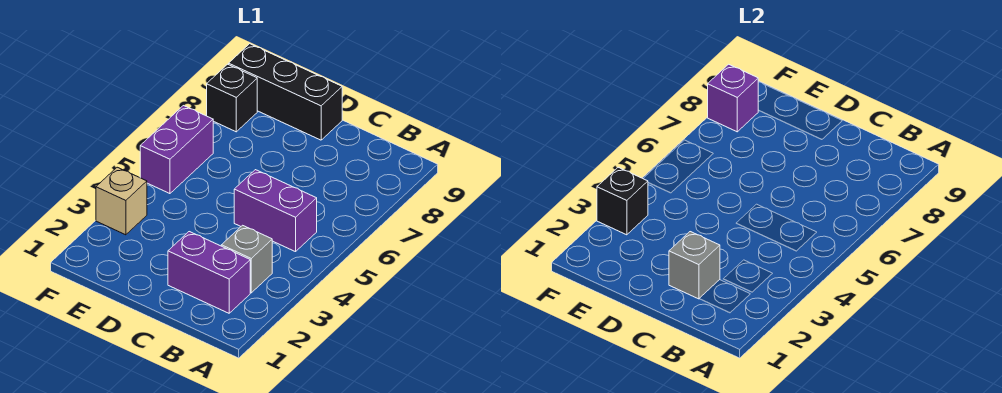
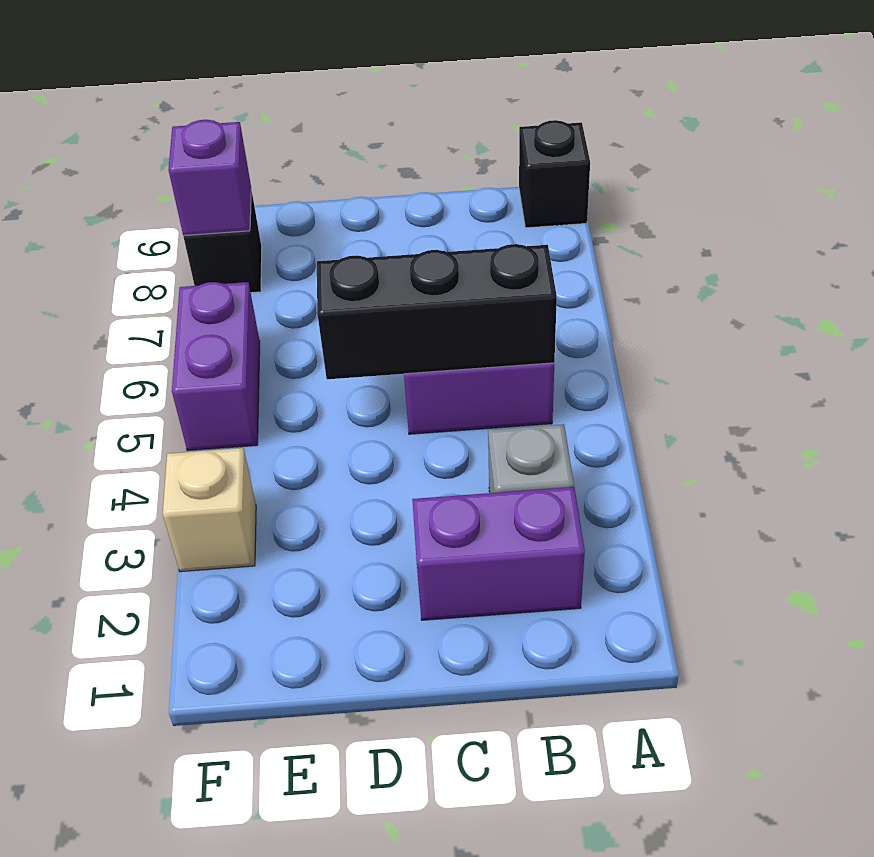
grey brick C2 level 2 -> none
black brick D9:F9 level 1 -> black brick B5:D5 level 2
black brick F3 level 2 -> black brick A9 level 1

